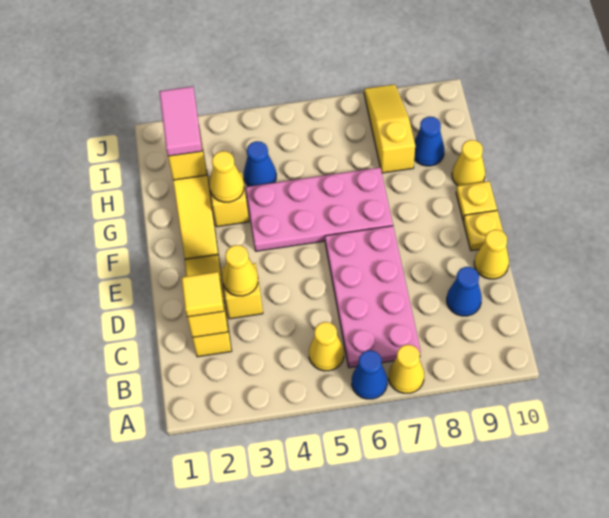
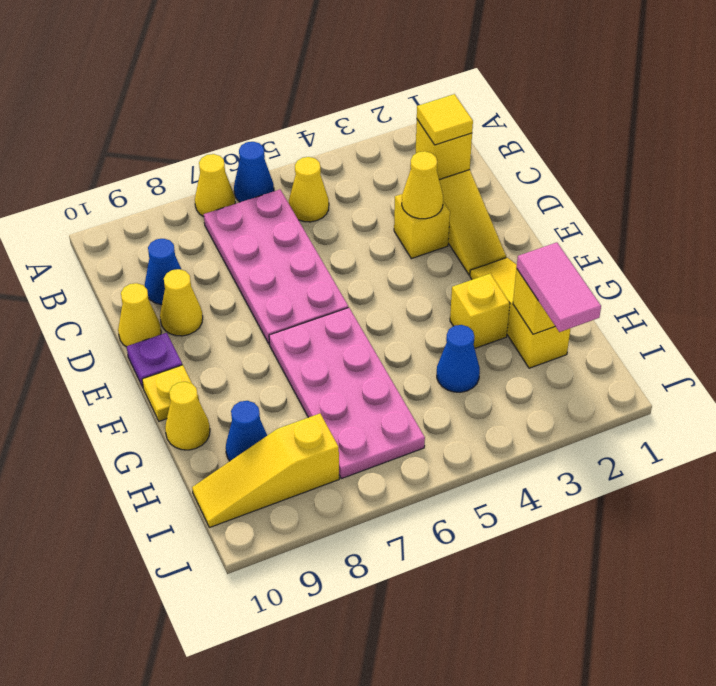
yellow plate E10 level 1 -> purple plate E10 level 1
pink plate F4:G7 level 1 -> pink plate F6:I7 level 1
yellow cone G3 level 2 -> yellow cone D9 level 1
yellow slope H8:J8 level 1 top H -> yellow slope I8:I10 level 1 top 8

